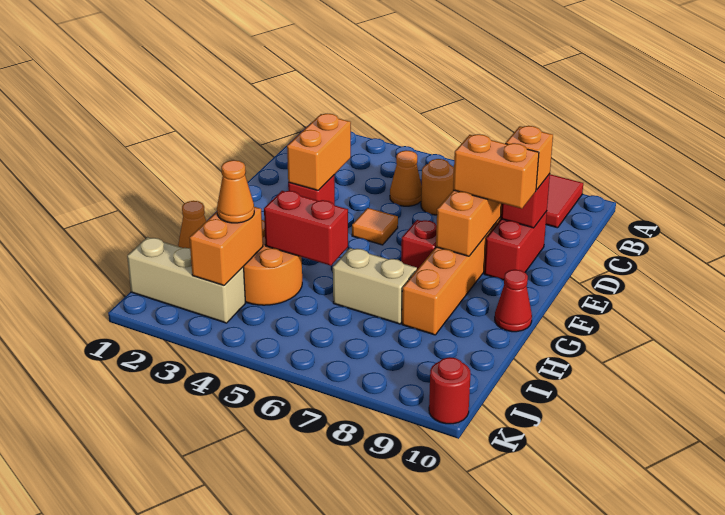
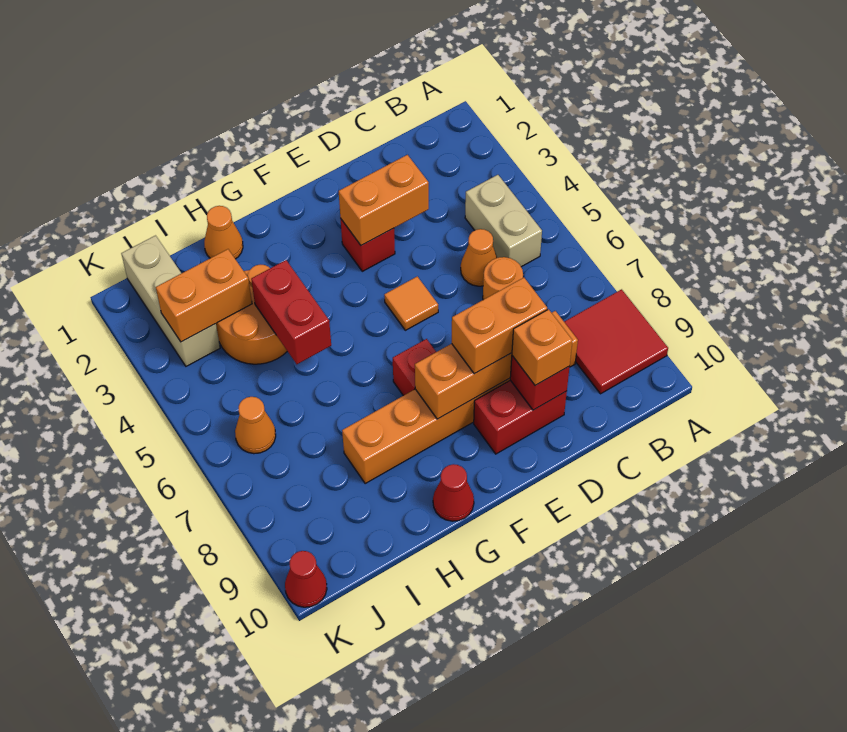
orange brick E8:E9 level 3 -> orange brick D8:E8 level 3
tan brick H6:H7 level 1 -> tan brick B4:B5 level 1
orange cone I3 level 3 -> orange cone J6 level 1
red round brick K10 level 1 -> red cone K10 level 1

